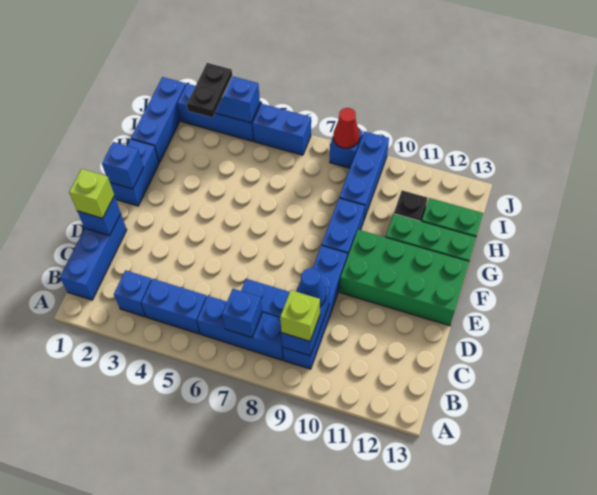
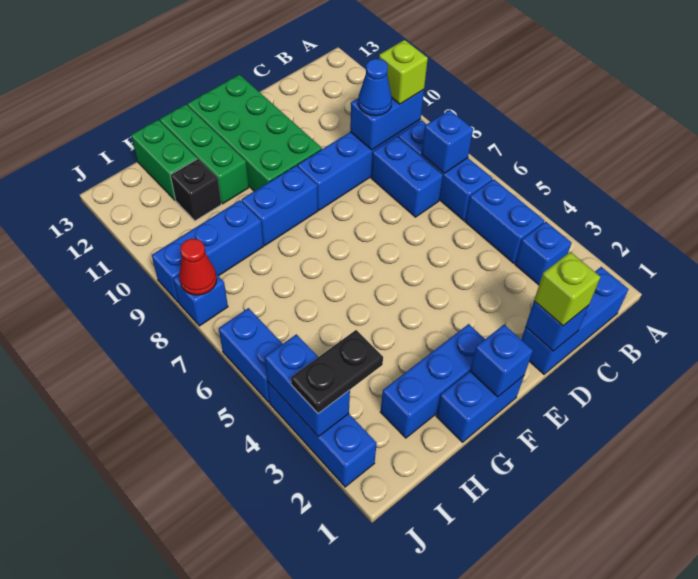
blue brick H1:J1 level 1 -> blue brick F2:H2 level 1

